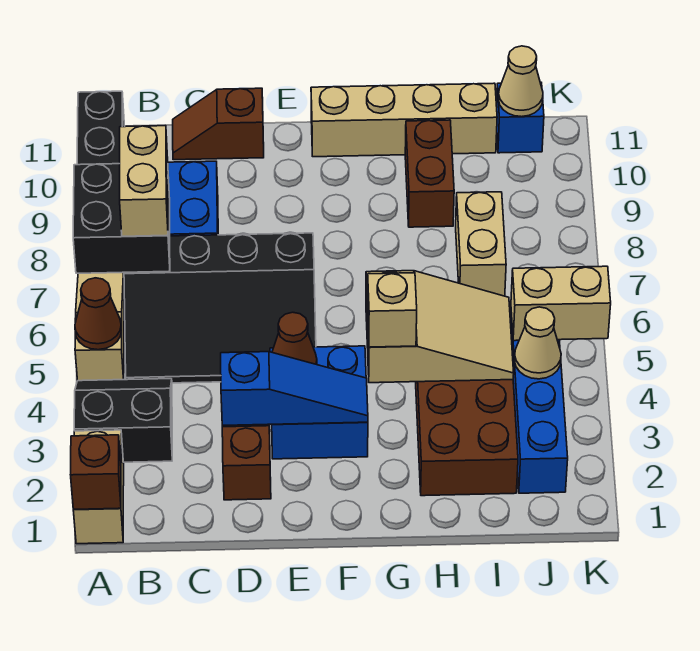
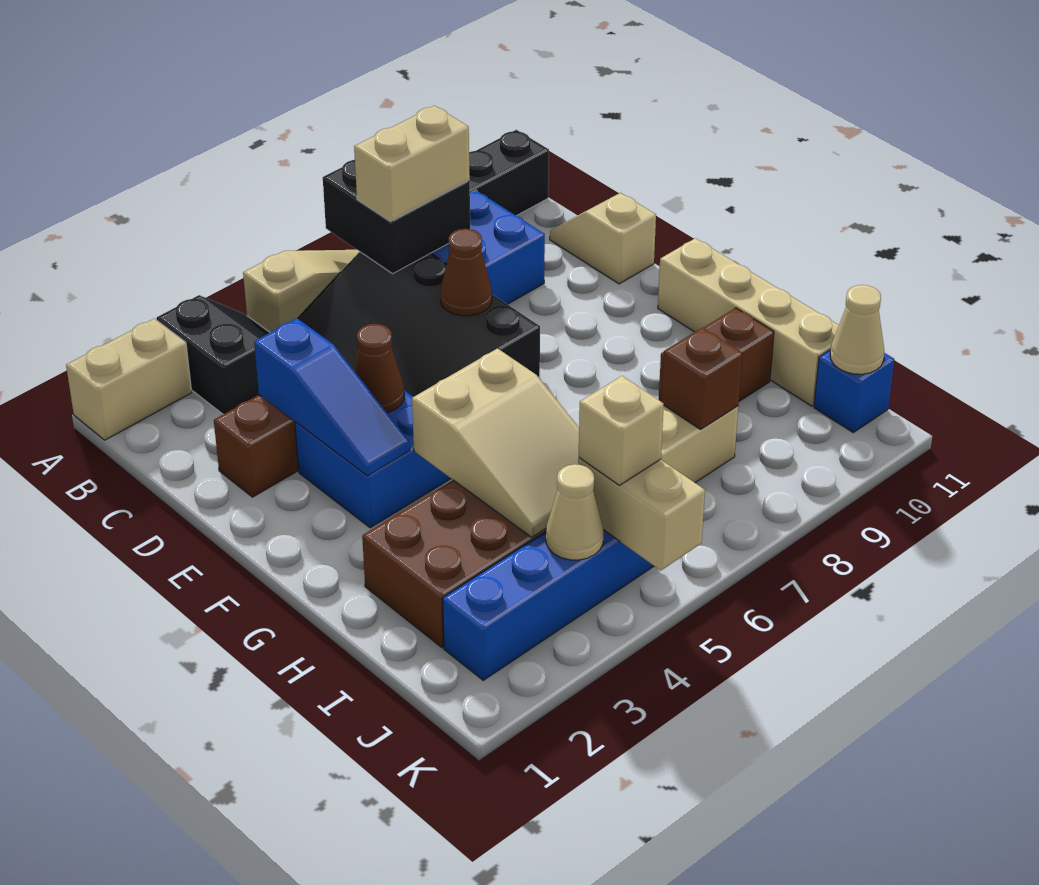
brown brick A1 level 2 -> brown brick I8 level 2
brown cone A5 level 2 -> brown cone D7 level 2
brown slope C11:D11 level 1 top D -> tan slope C11:D11 level 1 top D
tan brick G4 level 3 -> tan brick J5 level 3

